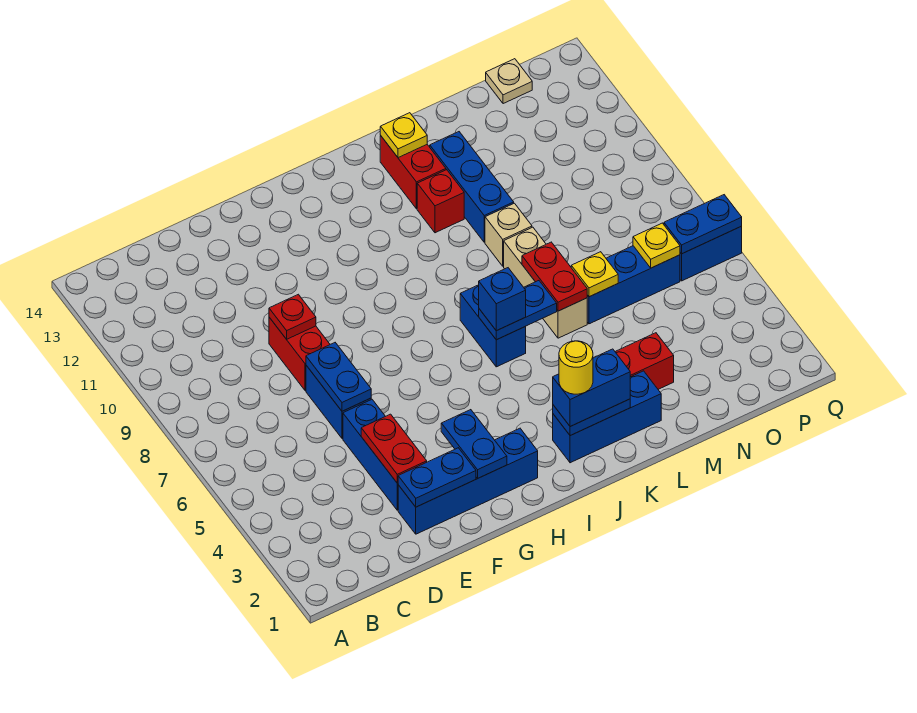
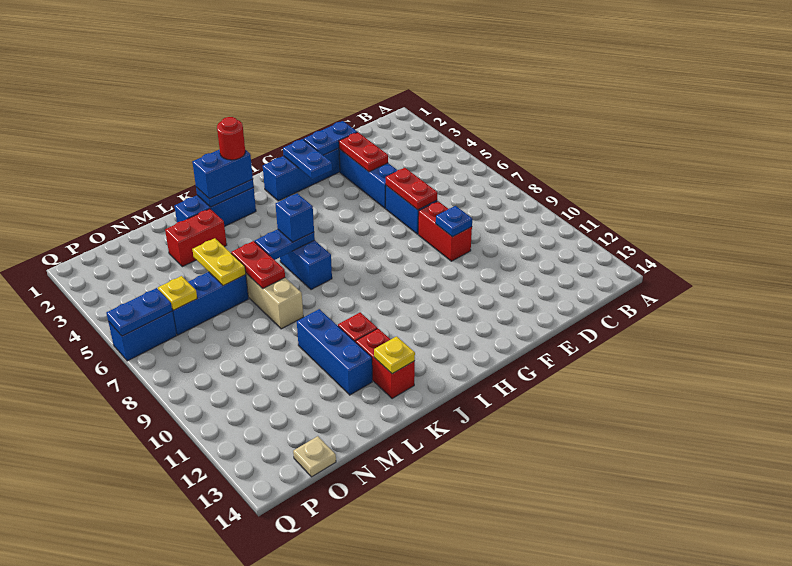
blue plate E6:E7 level 2 -> red plate E6:E7 level 2
red plate E9 level 2 -> blue plate E9 level 2
yellow round brick J2 level 4 -> red round brick J2 level 4
tan brick L9 level 1 -> none
yellow plate M6 level 2 -> yellow plate M5:M6 level 2

